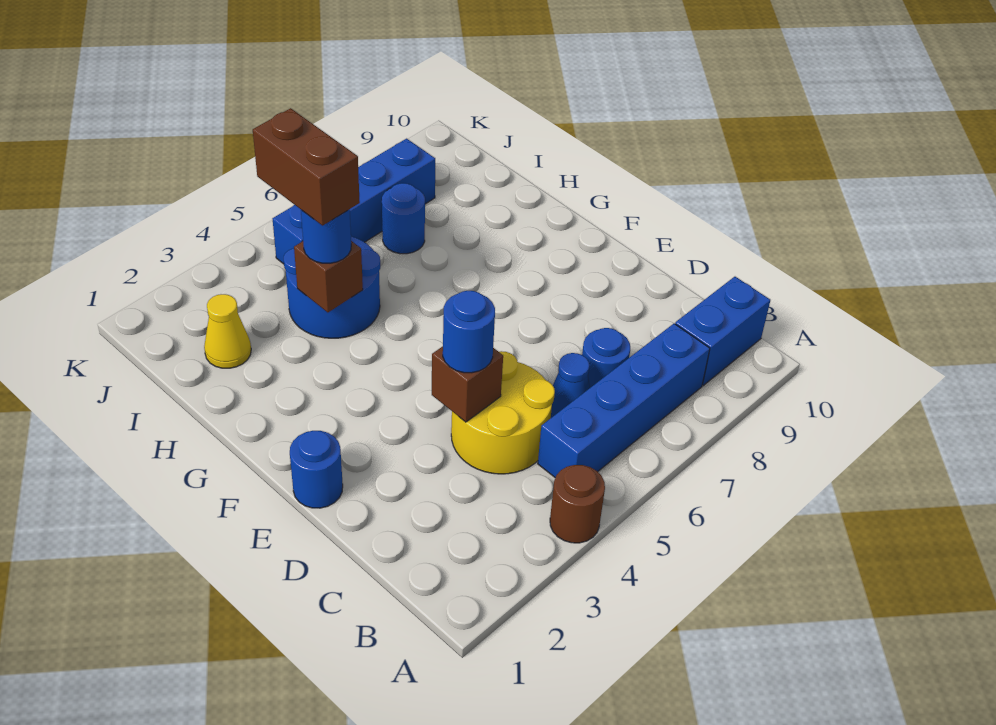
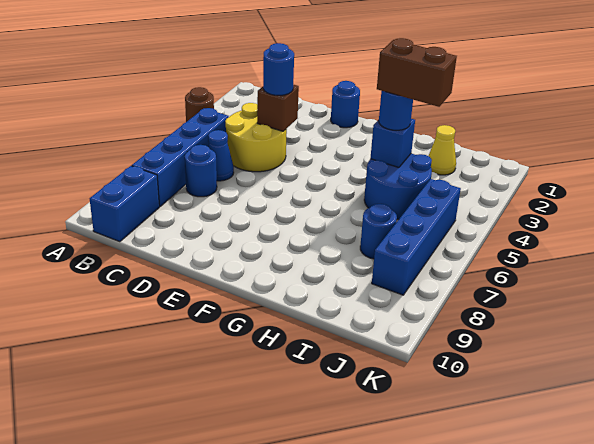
brown brick H4 level 2 -> blue brick H4 level 2

